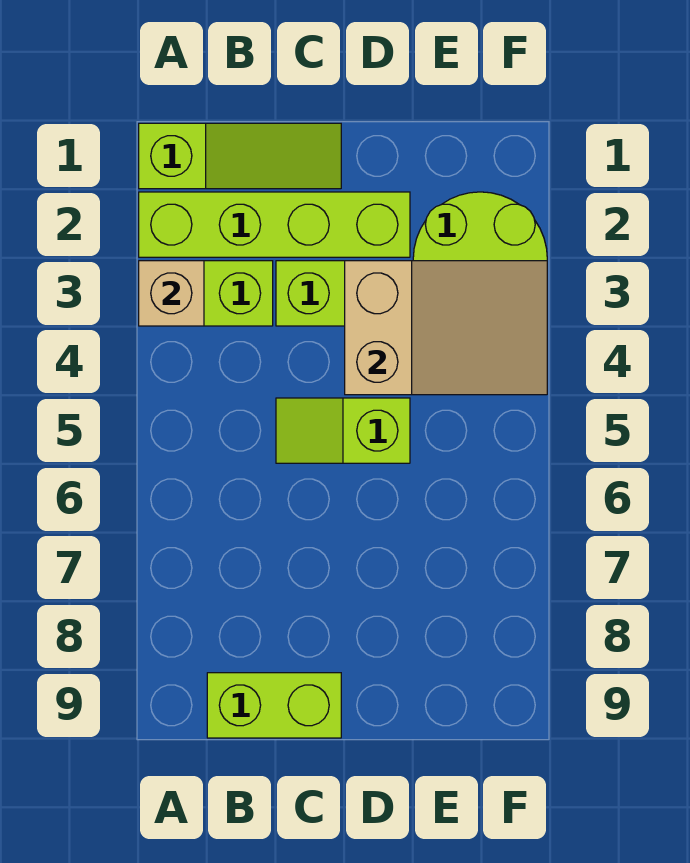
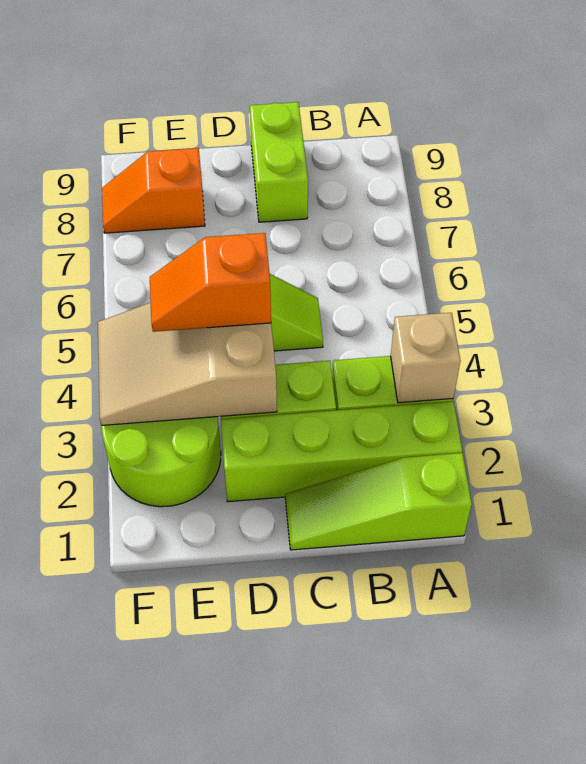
lime brick B9:C9 level 1 -> lime brick C8:C9 level 1
none -> orange slope D4:E4 level 3 top D
none -> orange slope E8:F8 level 1 top E

